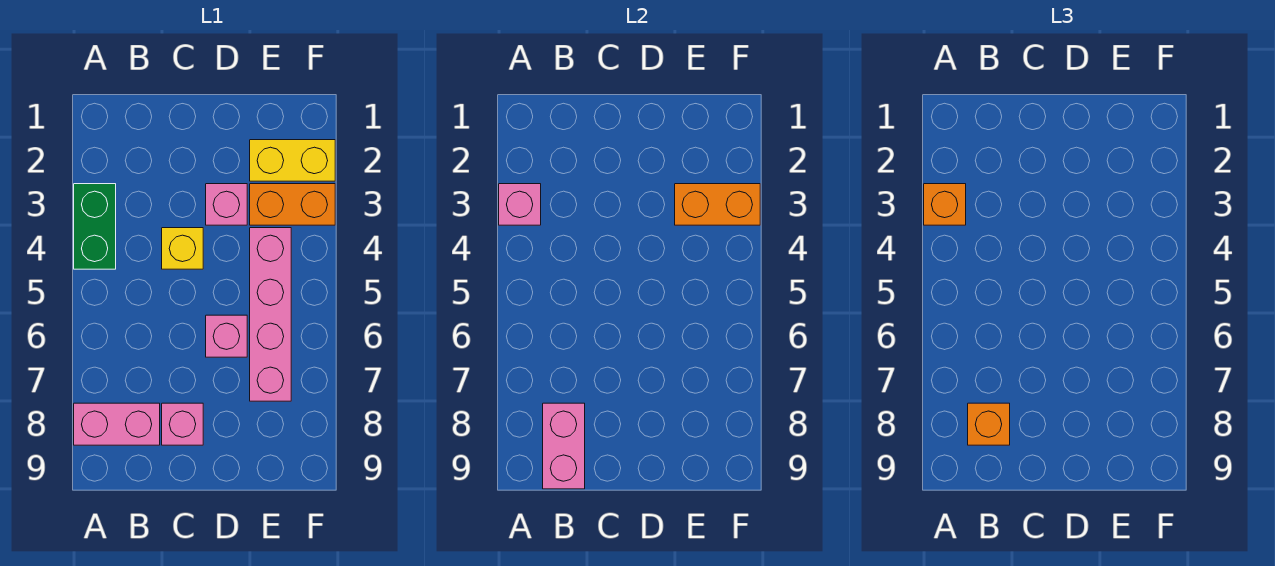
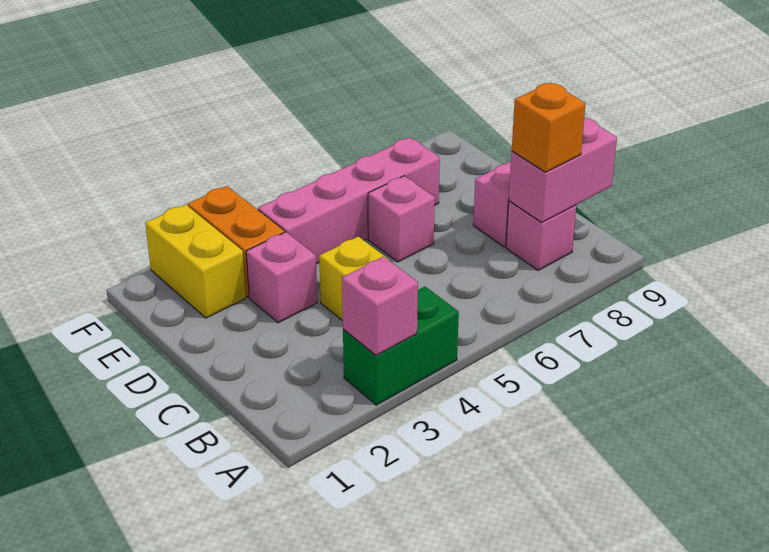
orange brick A3 level 3 -> none
pink brick A8:B8 level 1 -> pink brick B8 level 1
orange brick E3:F3 level 2 -> none

